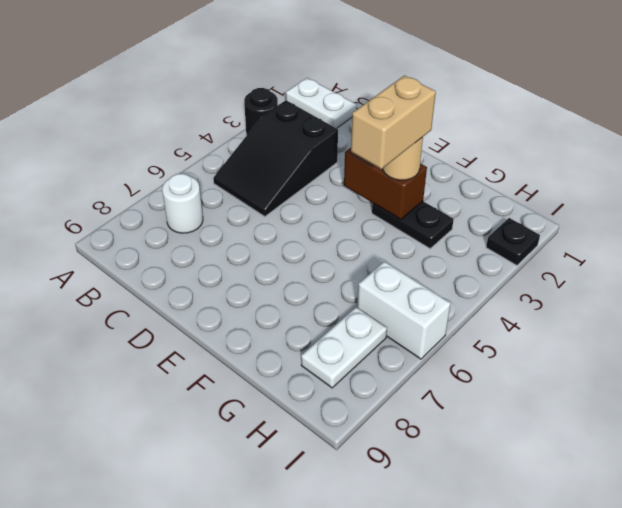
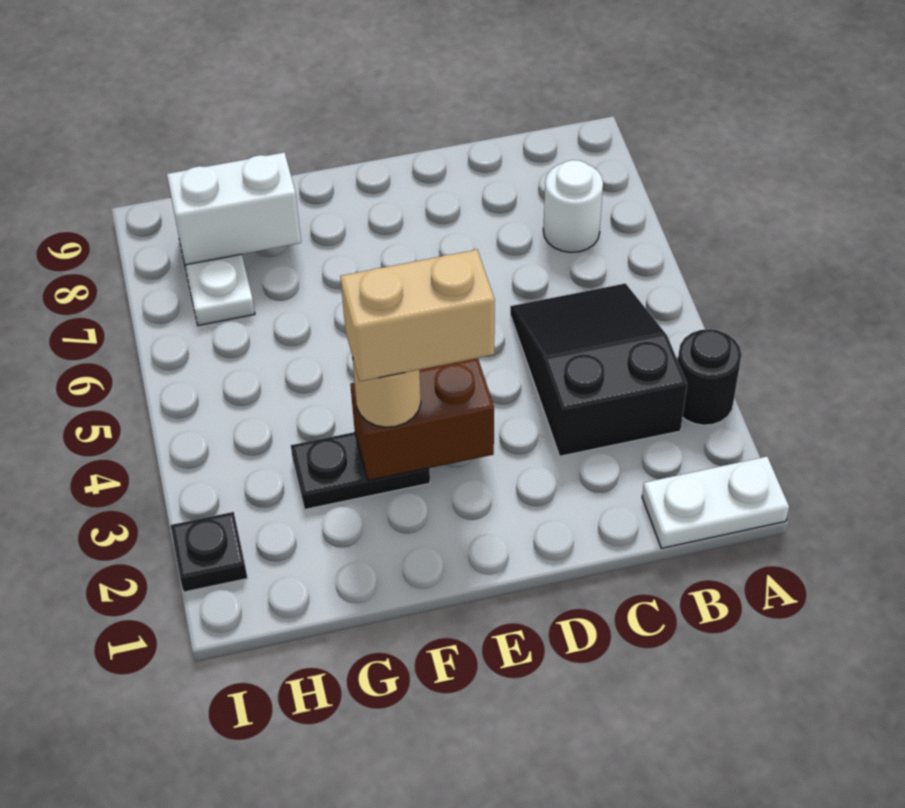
tan brick F3:F4 level 4 -> tan brick E3:F3 level 4
white brick H6:I6 level 1 -> white brick G8:H8 level 2

